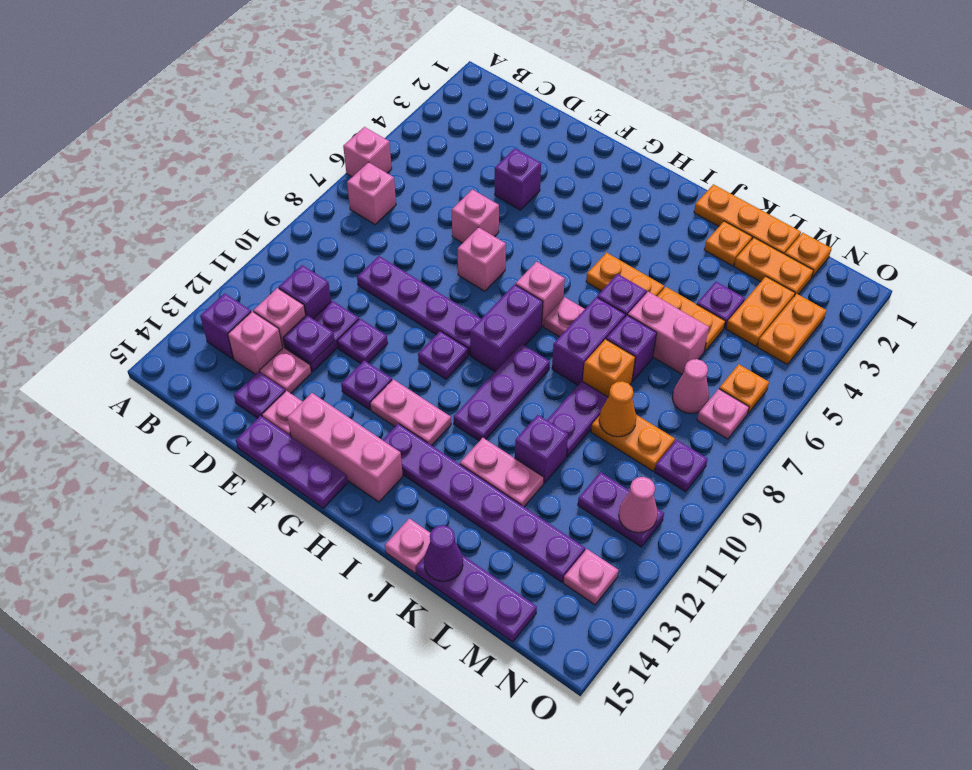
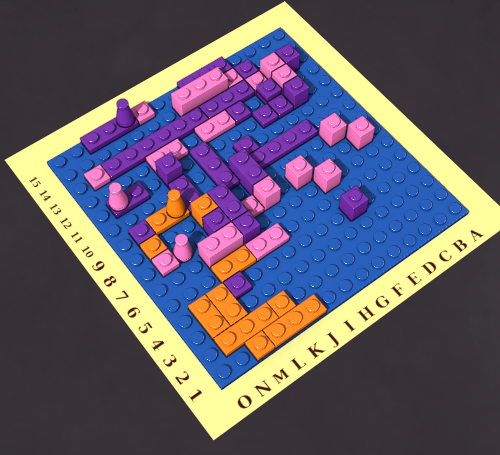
pink brick A6 level 1 -> pink brick C8 level 1
none -> purple plate E13:G13 level 1
orange plate I5:J5 level 1 -> pink plate I5:J5 level 1
orange plate L2:M2 level 1 -> orange plate L2:N2 level 1
orange plate N6 level 1 -> orange plate N8 level 1

